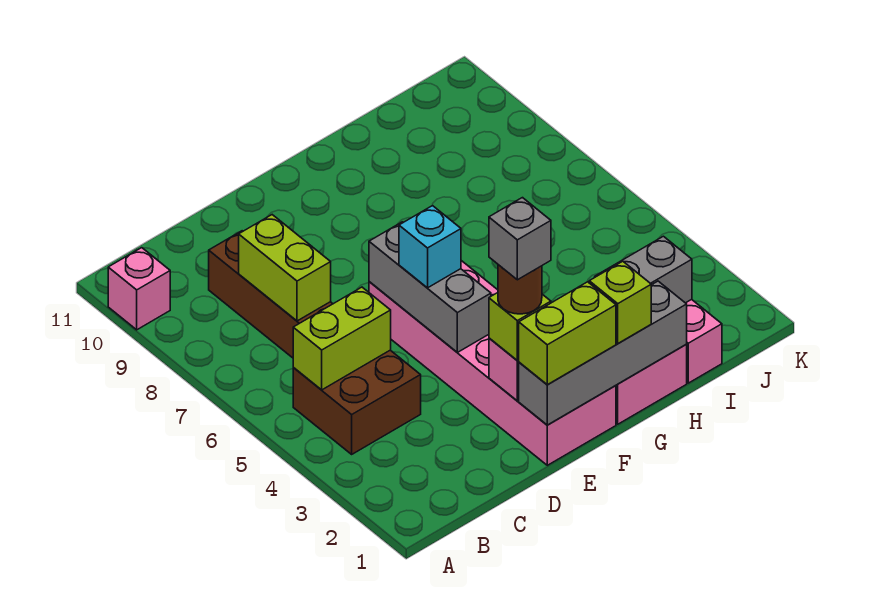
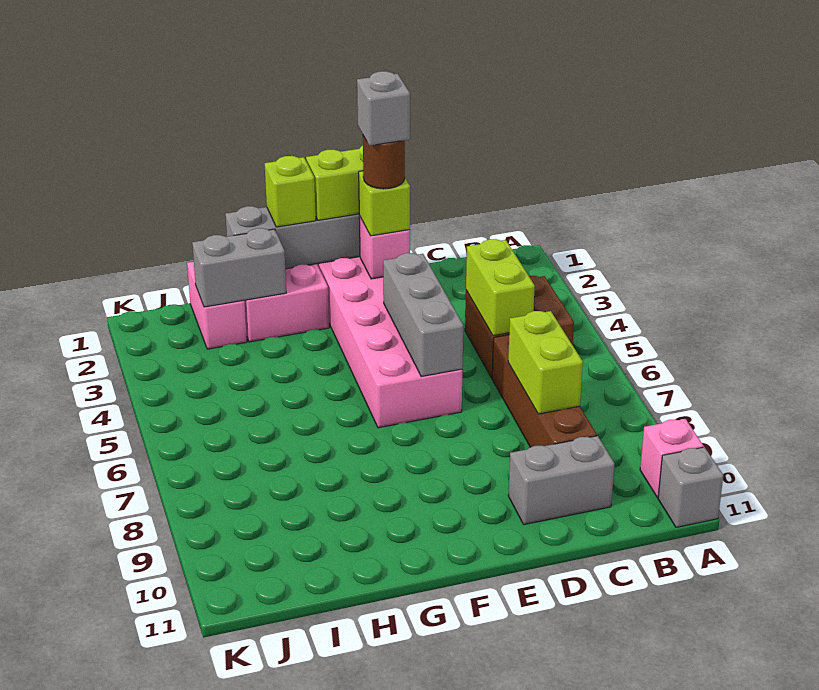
none -> grey brick A11 level 1
lime brick B5:C5 level 2 -> lime brick C4:C5 level 2
none -> grey brick C10:D10 level 1
cyan brick E5 level 3 -> none

